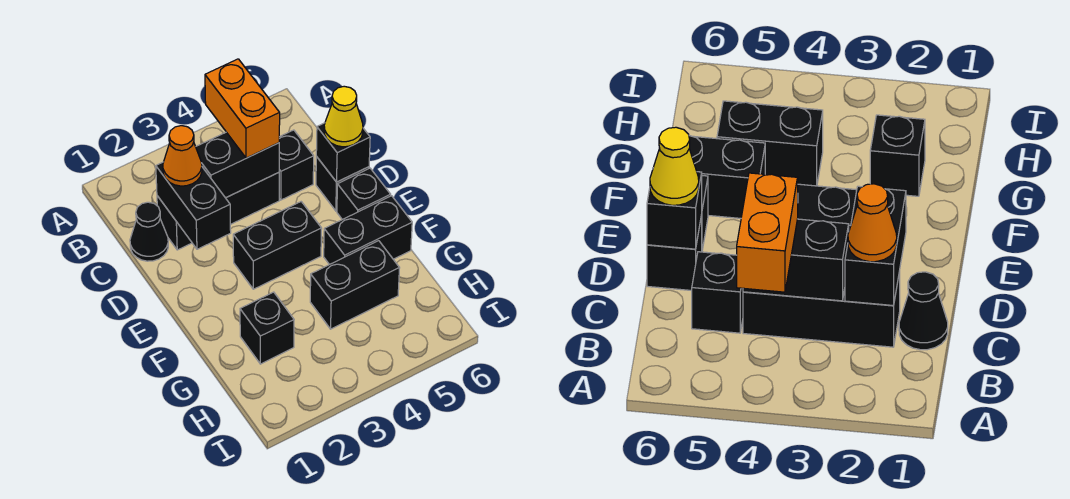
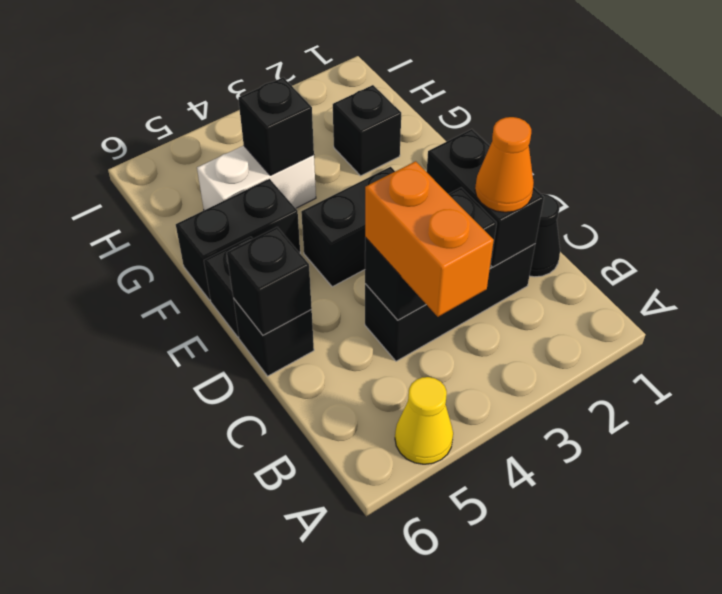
black brick C5 level 1 -> black brick G4 level 2
yellow cone D6 level 3 -> yellow cone A5 level 1
black brick G4:G5 level 1 -> white brick G4:G5 level 1

